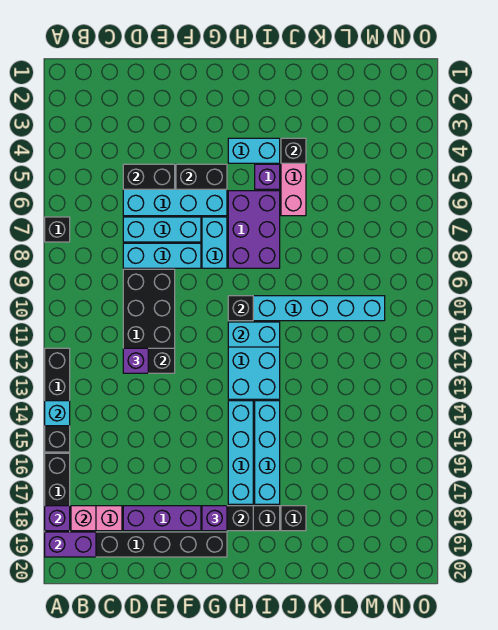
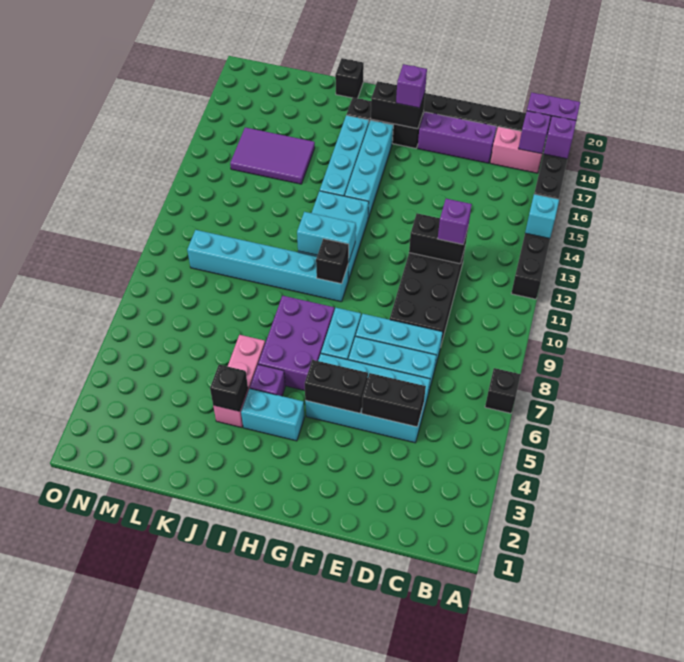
pink brick B18 level 2 -> purple brick B18 level 2
black brick J18 level 1 -> black brick J20 level 1
none -> purple tile K15:M16 level 1

